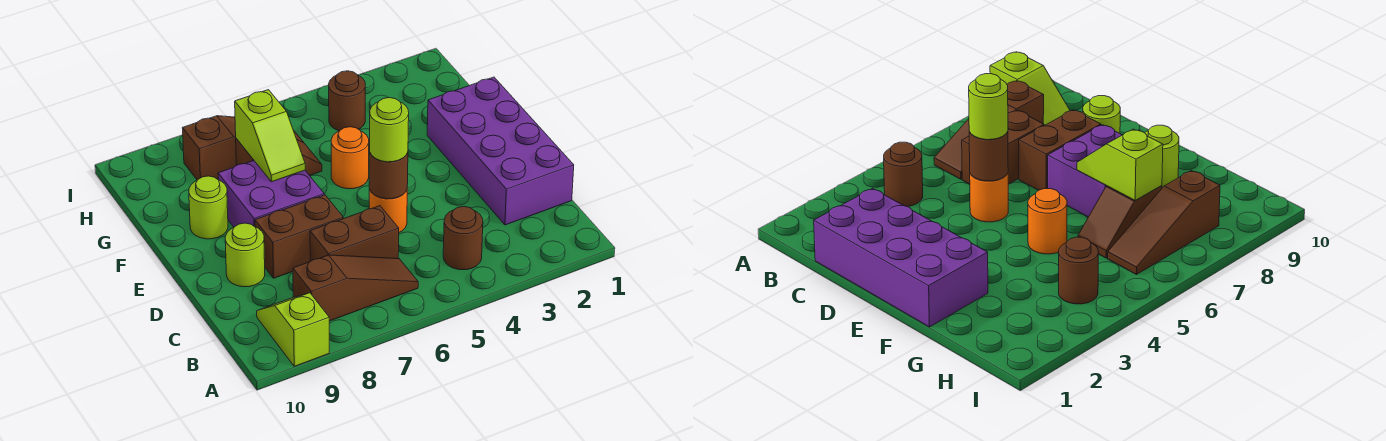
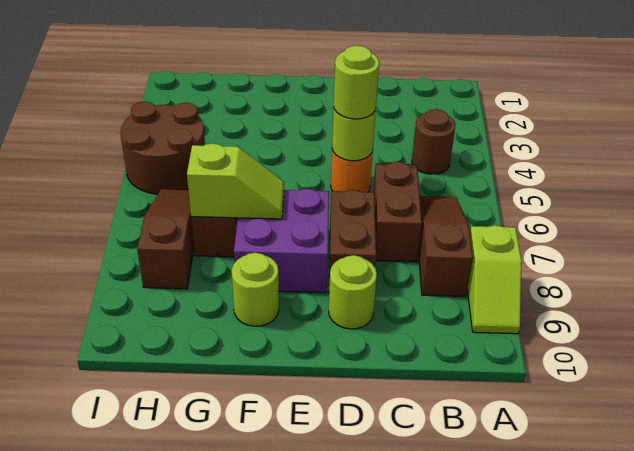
lime slope A9:B9 level 1 top A -> lime slope A8:A9 level 1 top 8
purple brick C1:F2 level 1 -> none
brown round brick D5 level 2 -> lime round brick D5 level 2
orange round brick F5 level 1 -> none
brown round brick H4 level 1 -> brown round brick H4:I5 level 1

